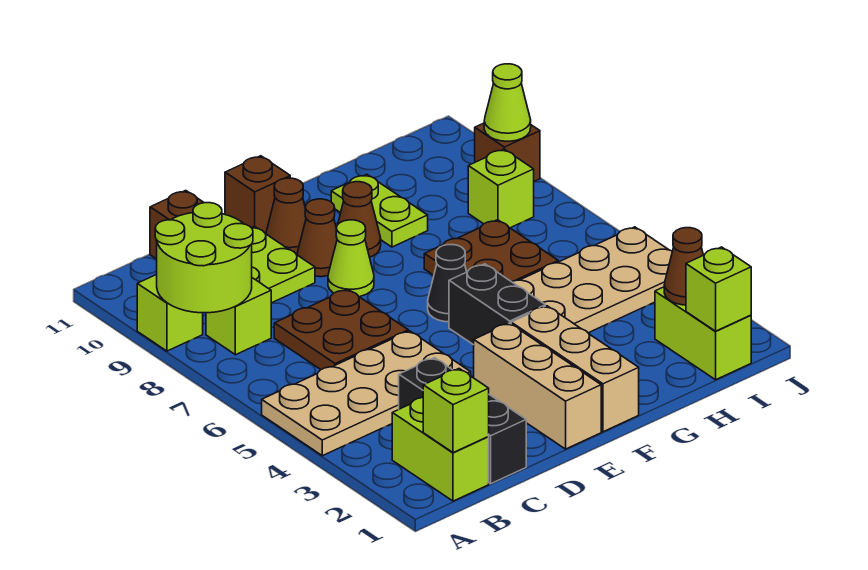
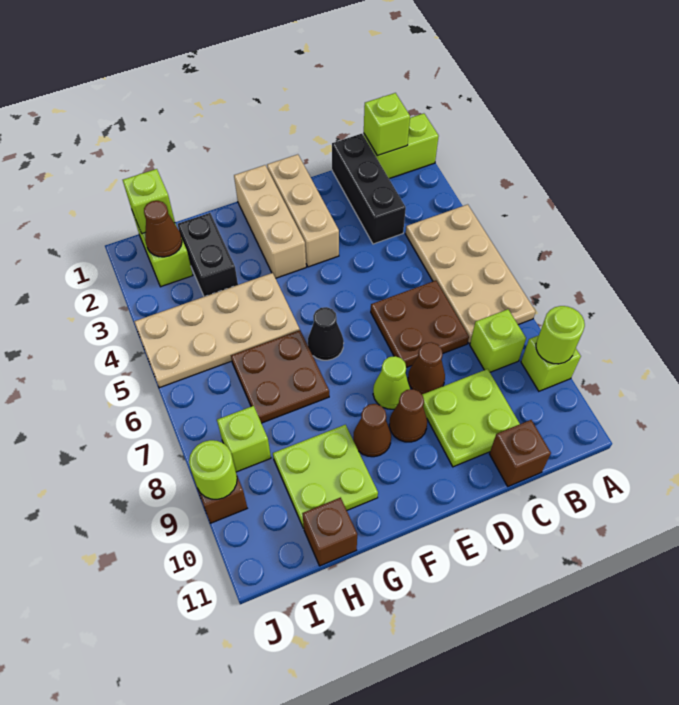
tan plate A4:D5 level 1 -> tan plate A4:B7 level 1
lime round brick A8:B9 level 2 -> lime round brick A9 level 2
lime brick B1:B2 level 1 -> lime brick A1:B1 level 1
brown cone E10 level 1 -> brown cone D8 level 1
brown brick E11 level 1 -> brown brick H11 level 1
black brick F4:F5 level 1 -> black brick H2:H3 level 1
lime plate G9:G10 level 1 -> lime plate G9:H10 level 1
lime cone J9 level 2 -> lime round brick J9 level 2

